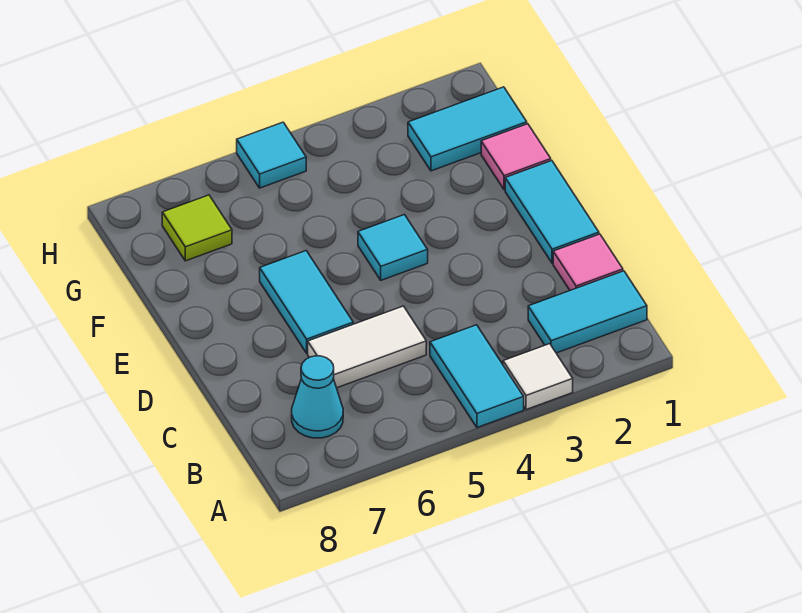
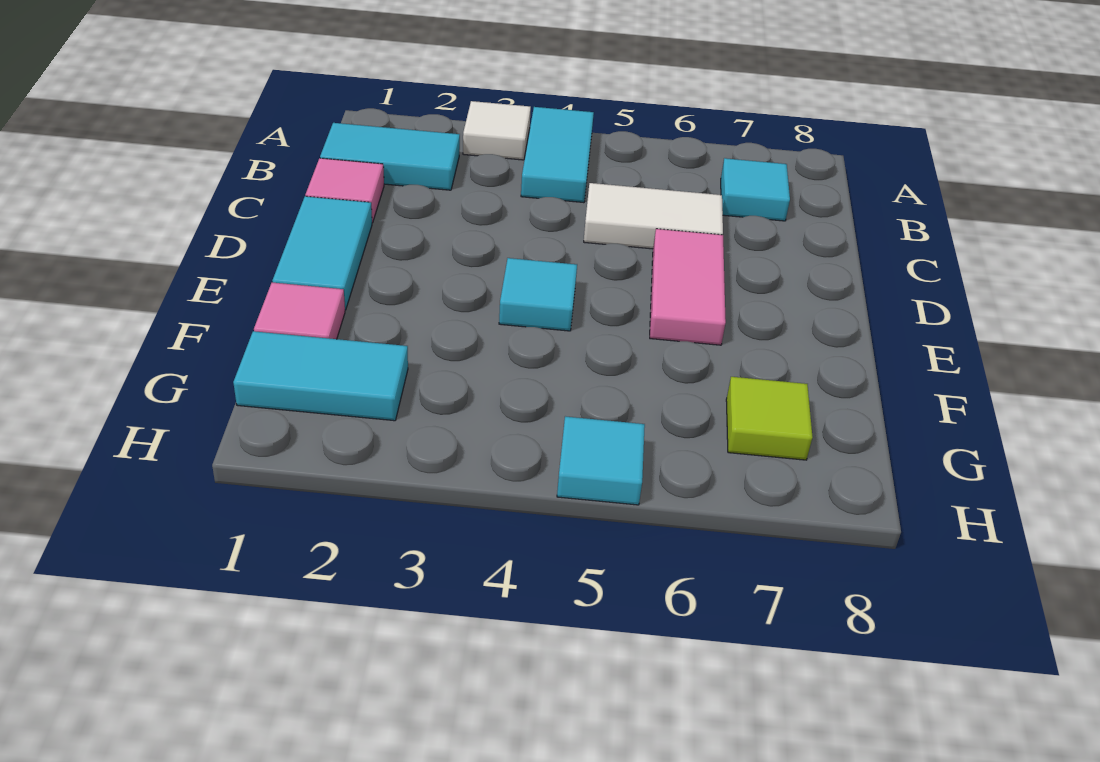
cyan cone B7 level 1 -> cyan tile B7 level 1
cyan tile D6:E6 level 1 -> pink tile D6:E6 level 1

